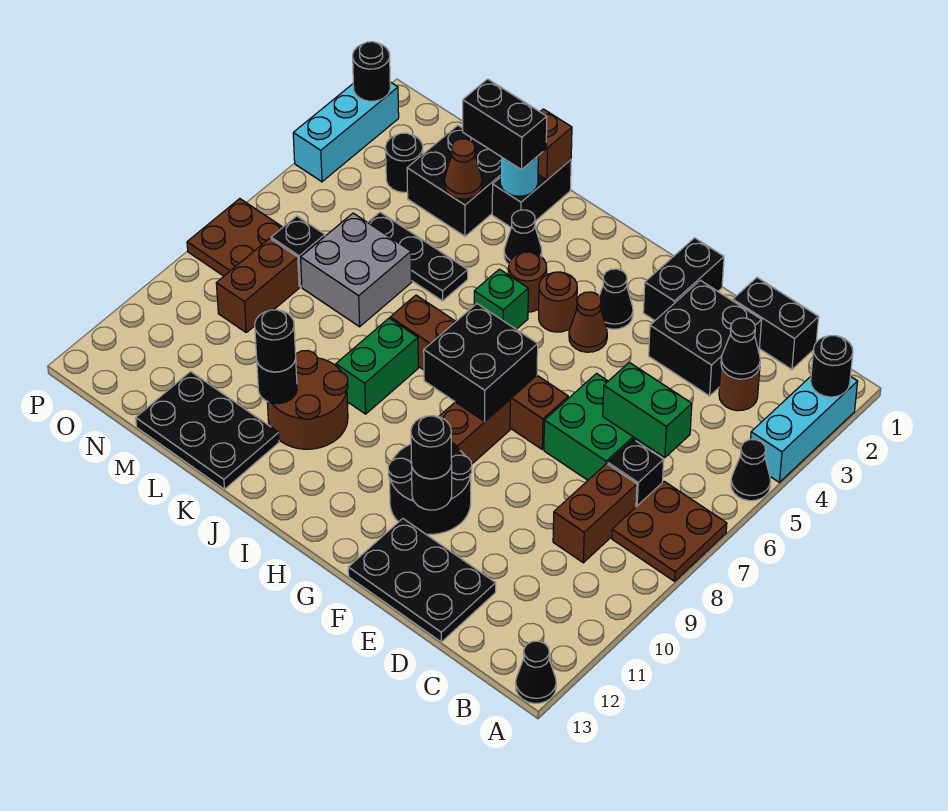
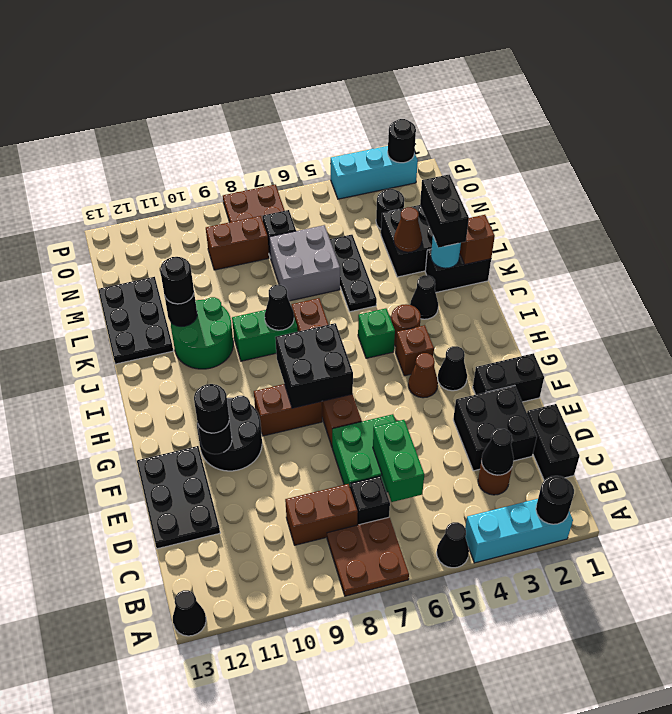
brown round brick H4 level 1 -> brown brick H4 level 1
none -> black cone J8 level 2
brown round brick J10:K11 level 1 -> green round brick J10:K11 level 1

